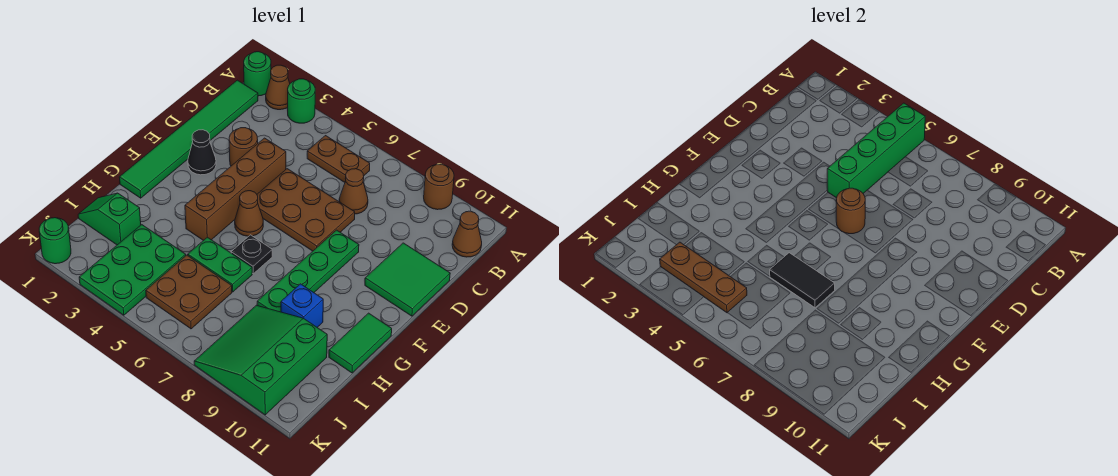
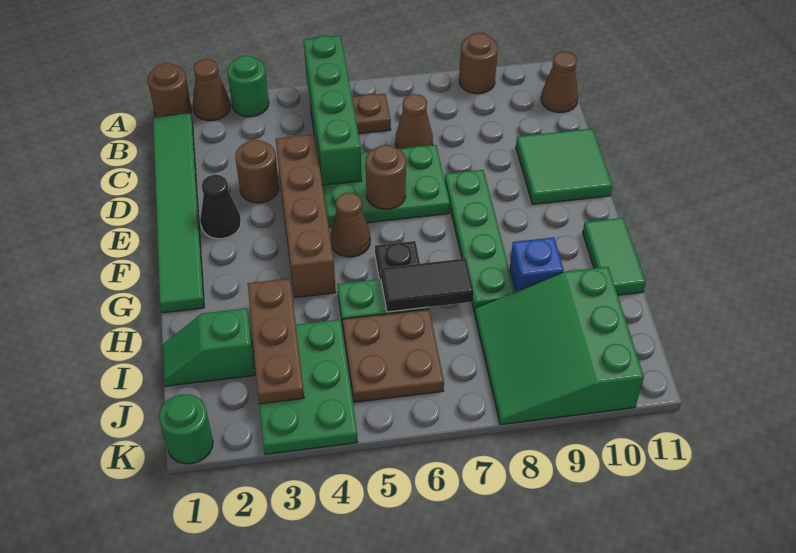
green round brick A1 level 1 -> brown round brick A1 level 1
brown plate D5:E7 level 1 -> green plate D5:E7 level 1
brown plate J3:J5 level 2 -> brown plate H3:J3 level 2

